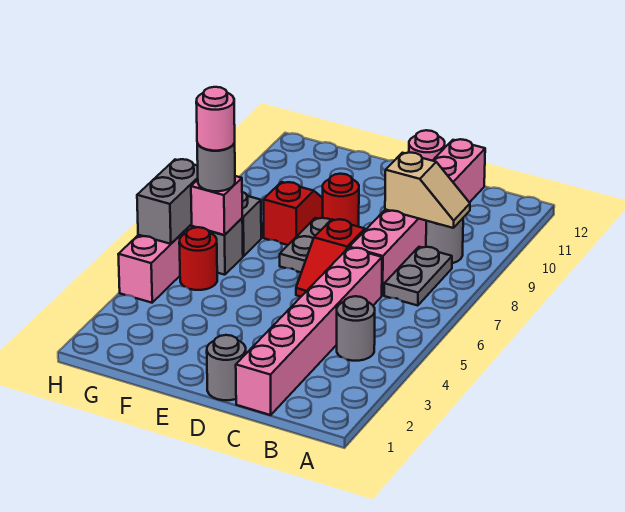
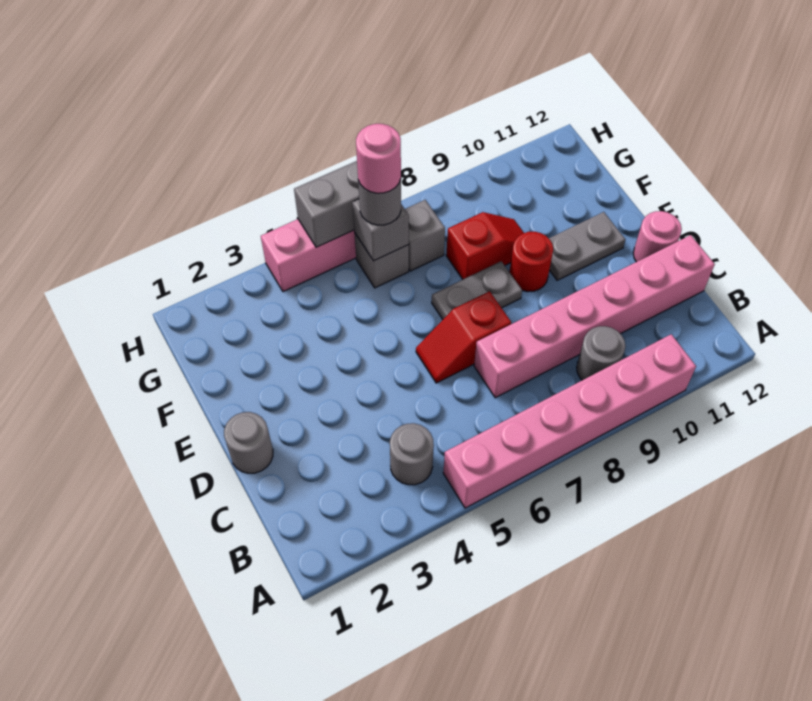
grey plate B7:B8 level 1 -> grey plate E10:E11 level 1
tan slope B9:C9 level 2 top C -> none
pink brick C1:C6 level 1 -> pink brick A5:A10 level 1
red round brick G5 level 1 -> none
pink brick G6 level 2 -> grey brick G6 level 2

